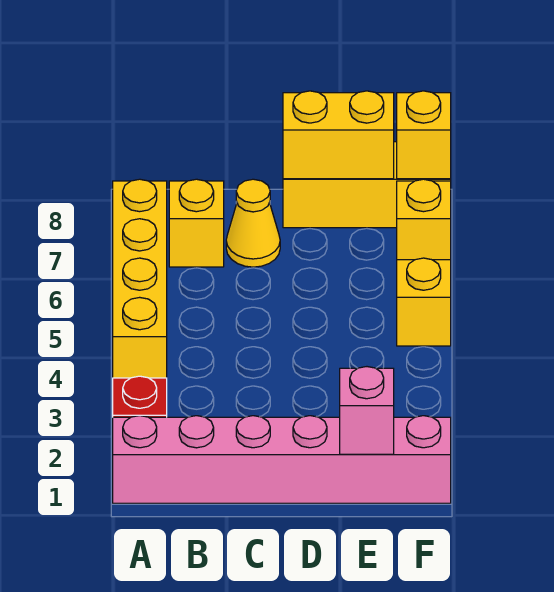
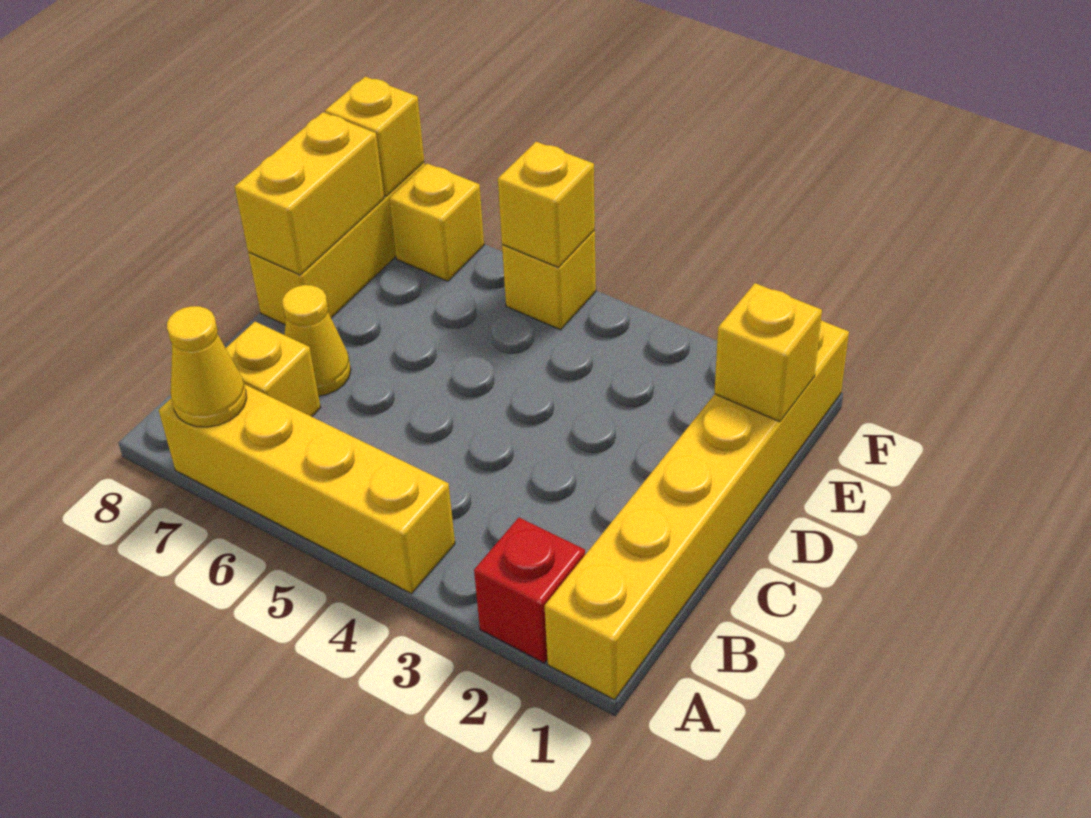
pink brick A1:F1 level 1 -> yellow brick A1:F1 level 1
none -> yellow cone A7 level 2
pink brick E1 level 2 -> yellow brick E1 level 2
none -> yellow brick F5 level 2

